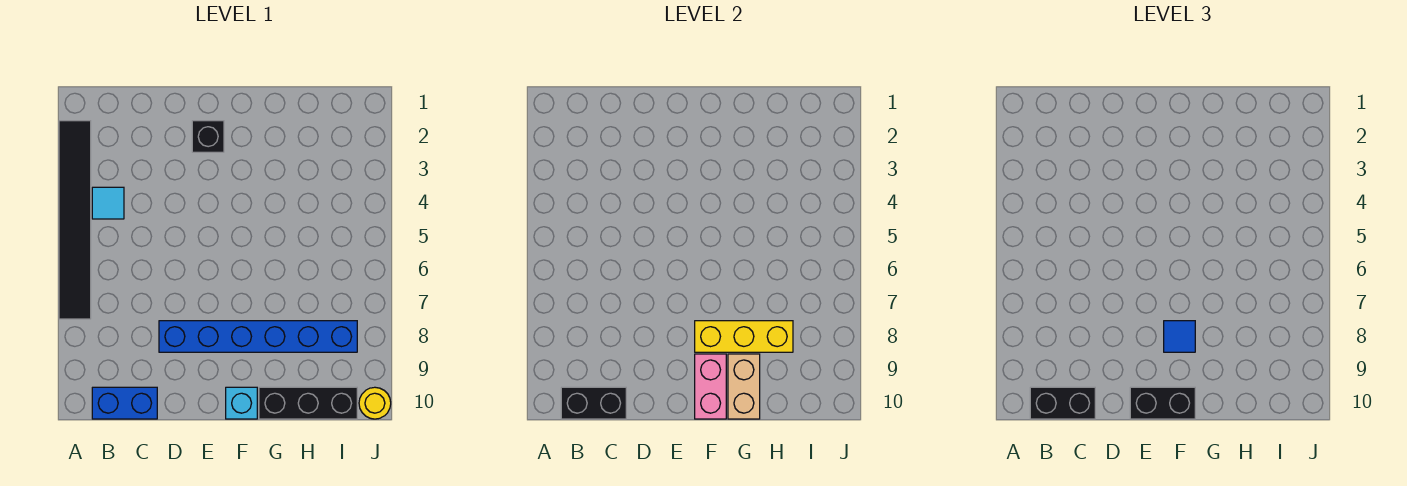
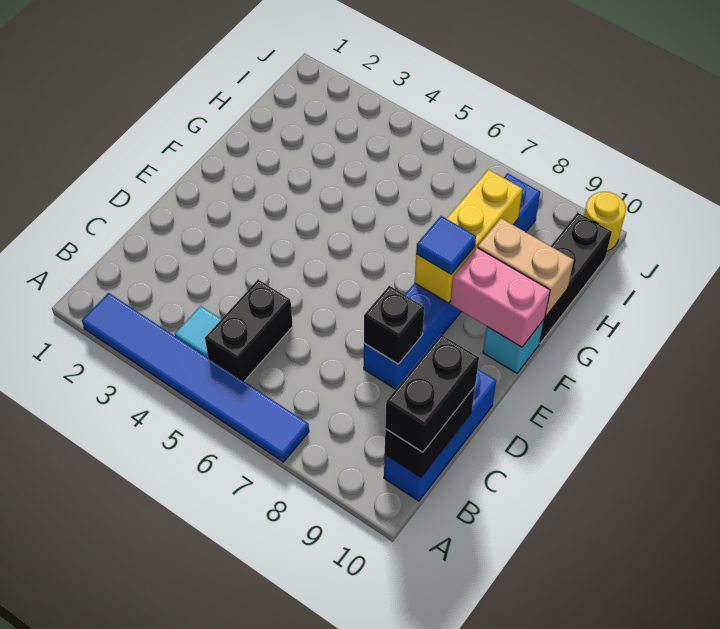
black tile A2:A7 level 1 -> blue tile A2:A7 level 1
blue brick B10:C10 level 1 -> blue brick B10:D10 level 1
black brick E2 level 1 -> black brick D8 level 2
black brick E10:F10 level 3 -> black brick B5:C5 level 1

